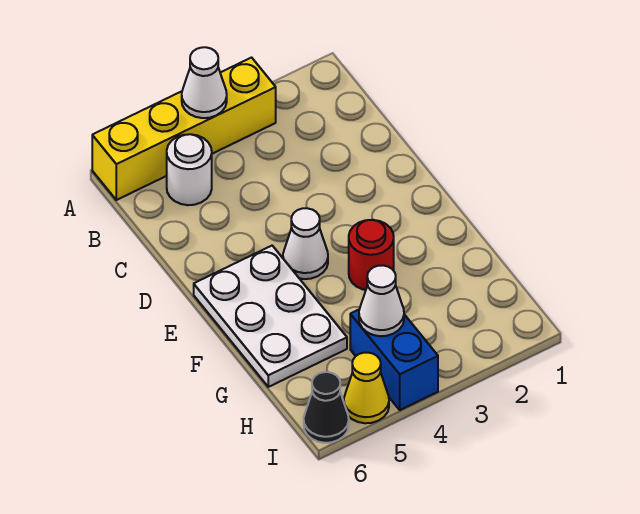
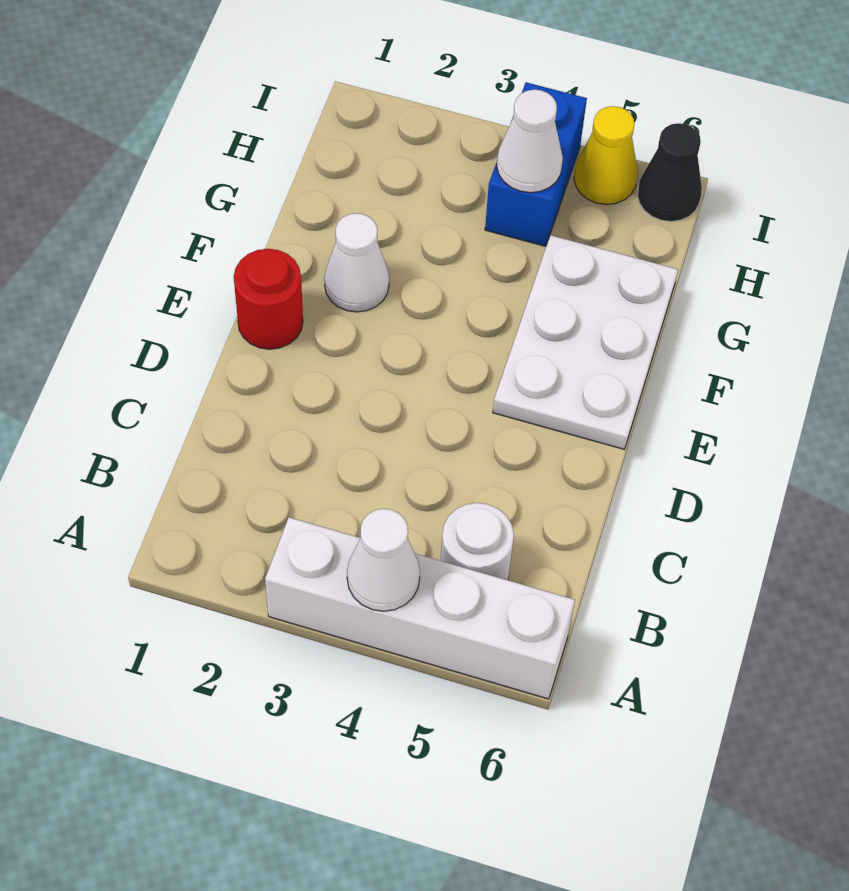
yellow brick A3:A6 level 1 -> white brick A3:A6 level 1
white cone E4 level 1 -> white cone F2 level 1
red round brick F3 level 1 -> red round brick E1 level 1

